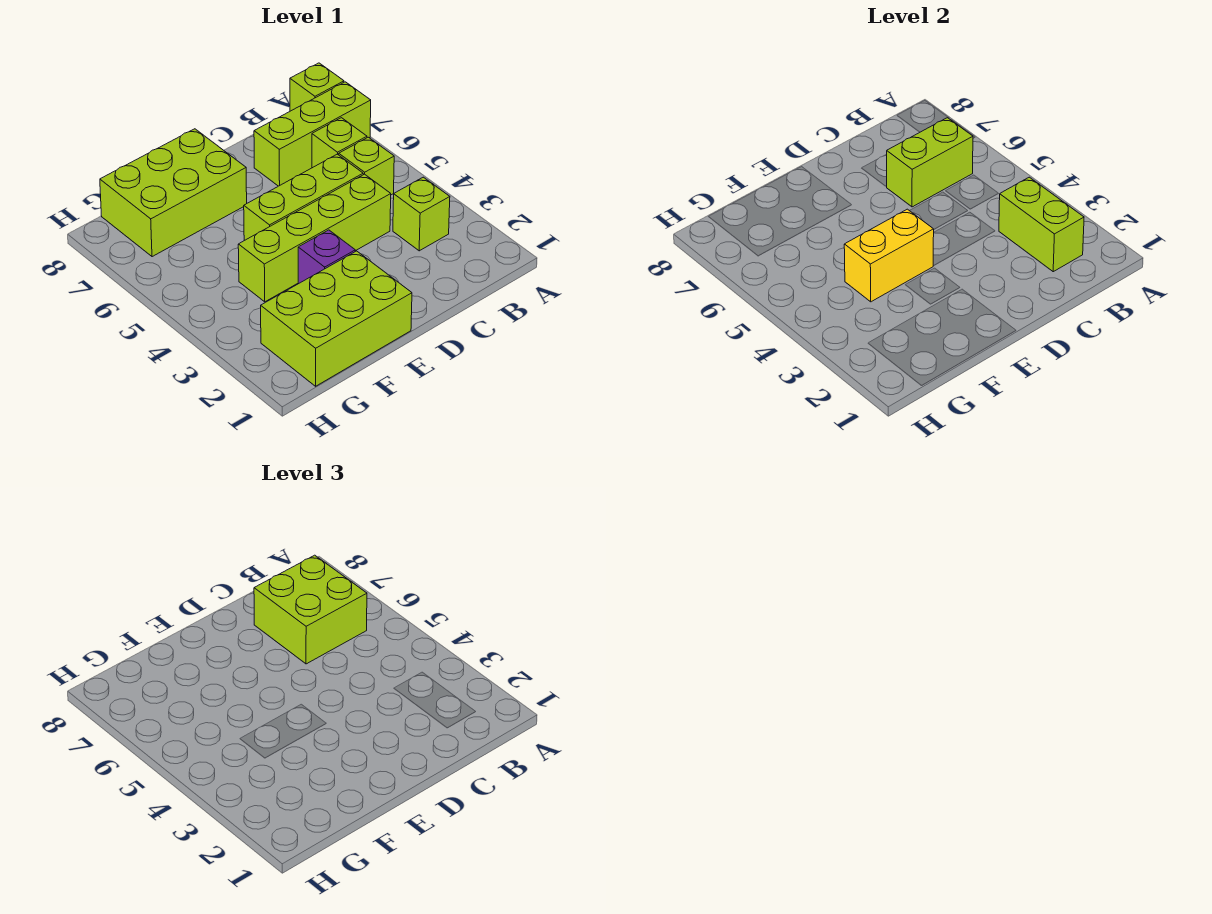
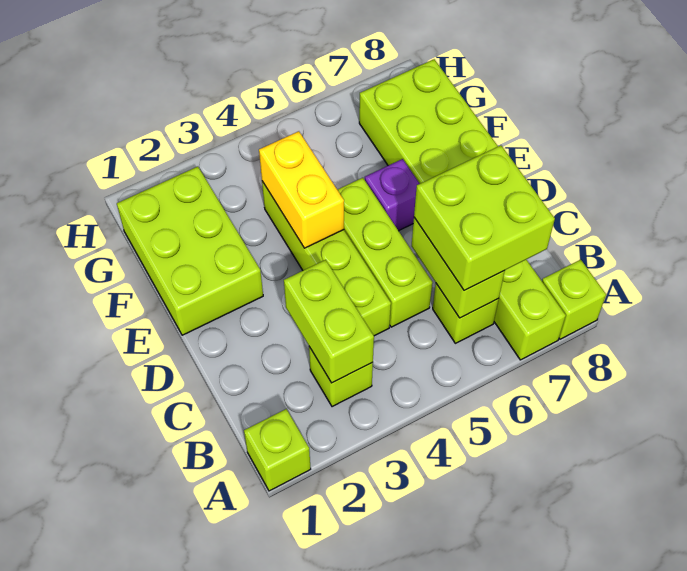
lime brick B2:B3 level 2 -> lime brick B3:C3 level 2
lime brick B5 level 1 -> lime brick A1 level 1
purple brick E3 level 1 -> purple brick E6 level 1

